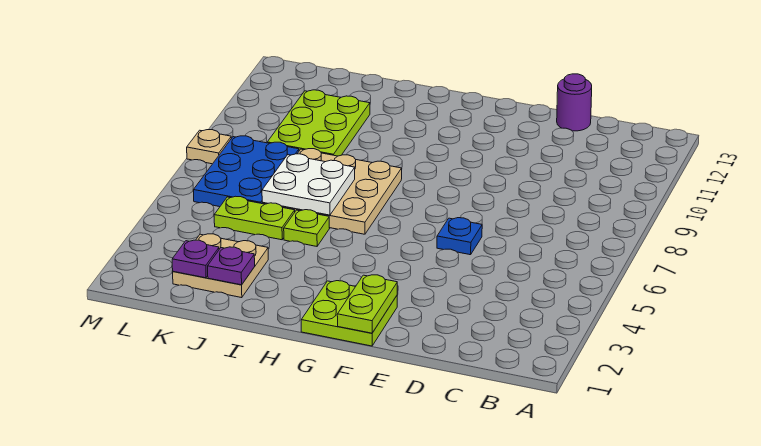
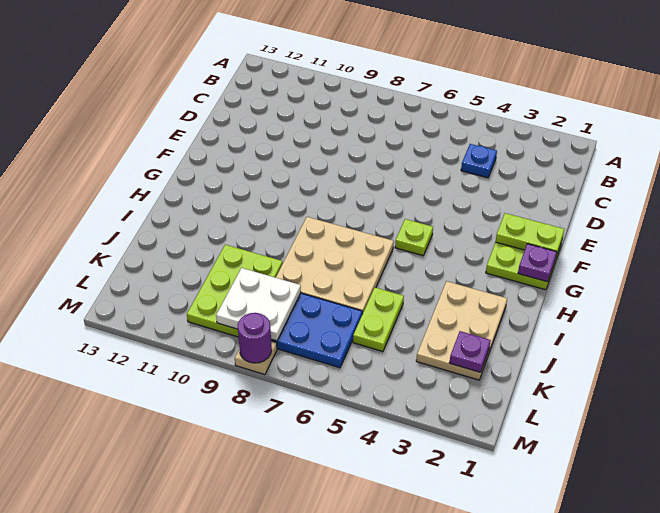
purple round brick D13 level 1 -> purple round brick M8 level 2
blue plate E6 level 1 -> blue plate C4 level 1
lime plate I5 level 1 -> lime plate G5 level 1
white plate I6:J7 level 2 -> white plate K8:L9 level 2
tan plate J2:K3 level 1 -> tan plate I2:K3 level 1
purple plate J2 level 2 -> purple plate G1 level 2
lime plate J9:K11 level 1 -> lime plate J9:L10 level 1

